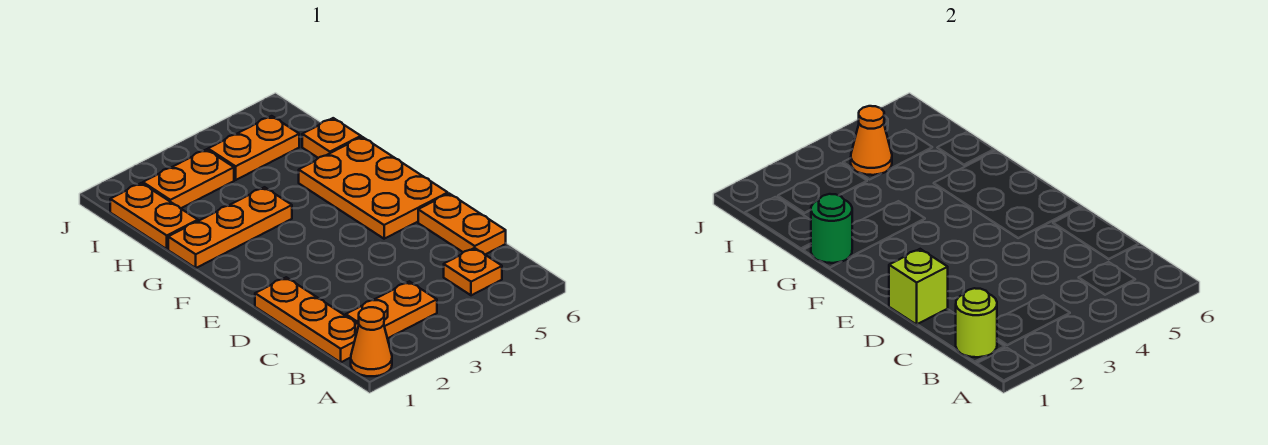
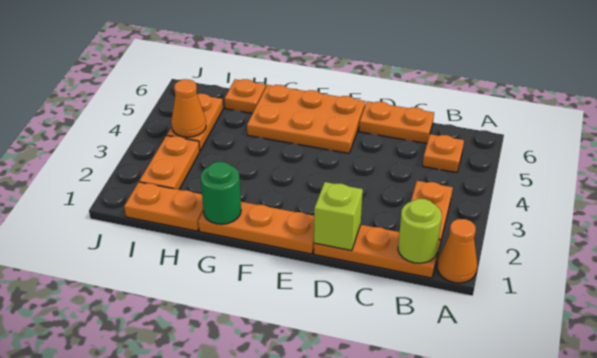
orange plate G1:G3 level 1 -> orange plate E1:G1 level 1

